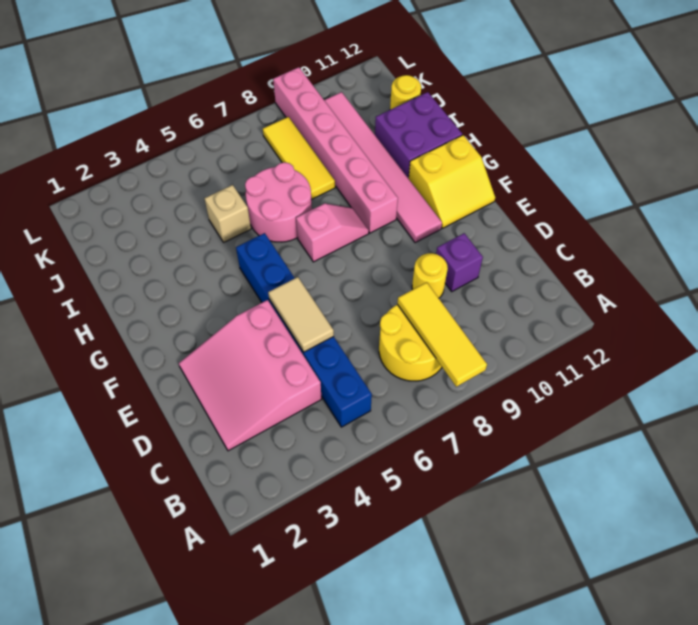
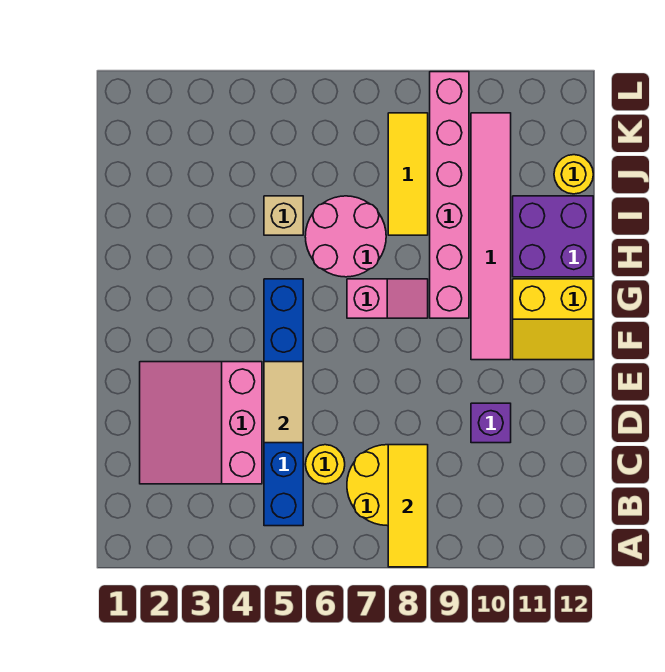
yellow round brick D9 level 1 -> yellow round brick C6 level 1

